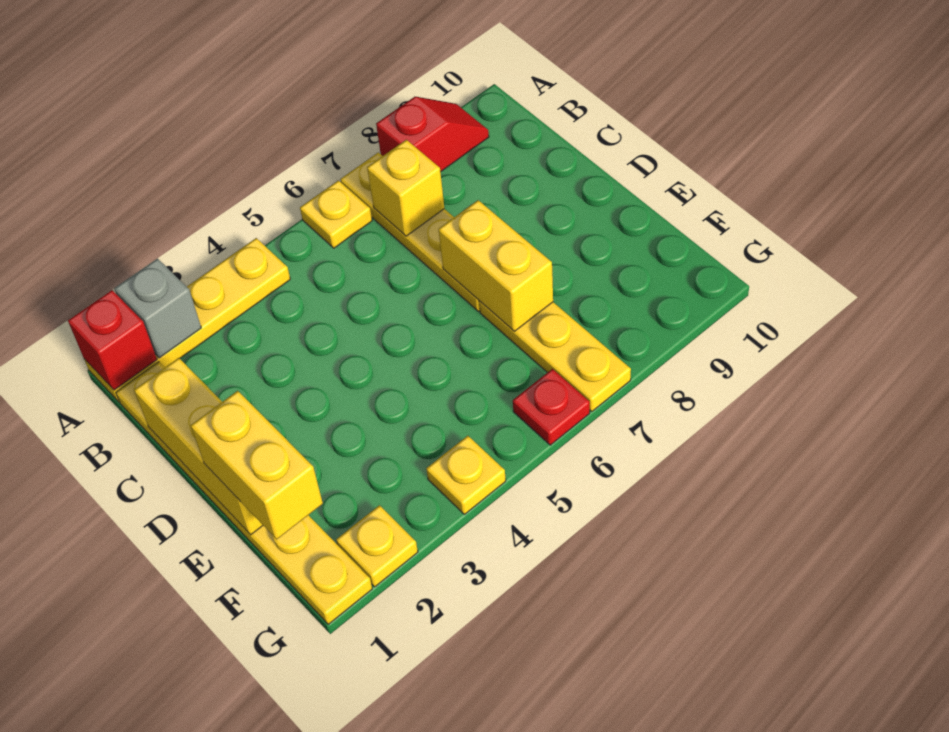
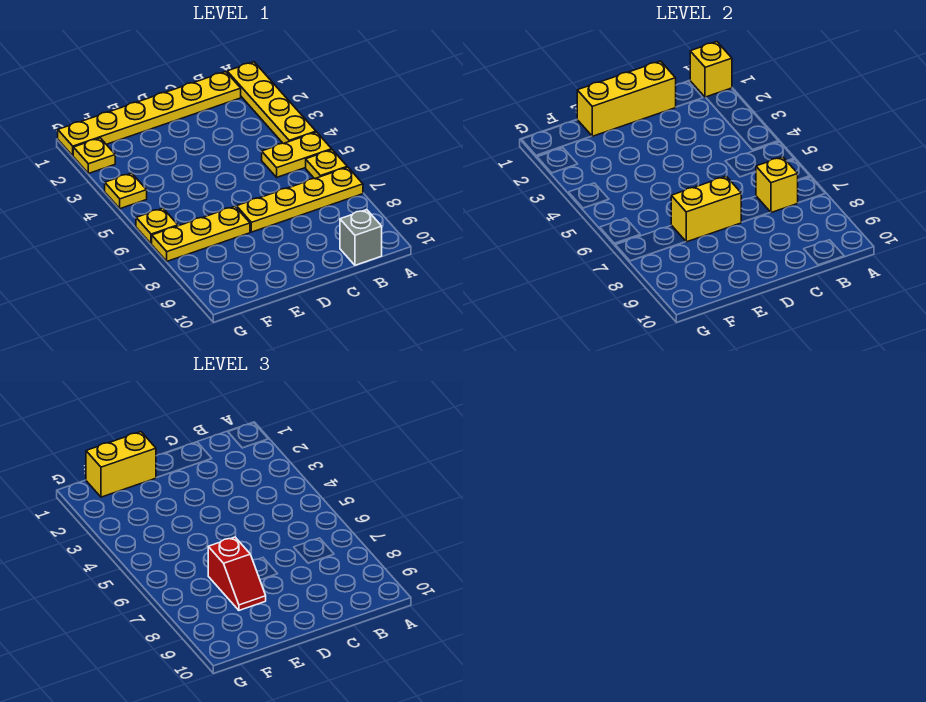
red brick A1 level 2 -> yellow brick A1 level 2
grey brick A2 level 2 -> grey brick B10 level 1
none -> yellow plate A5:B5 level 1
red slope A8:A9 level 1 top 8 -> red slope E7:E8 level 3 top 7
red plate G6 level 1 -> yellow plate G6 level 1

